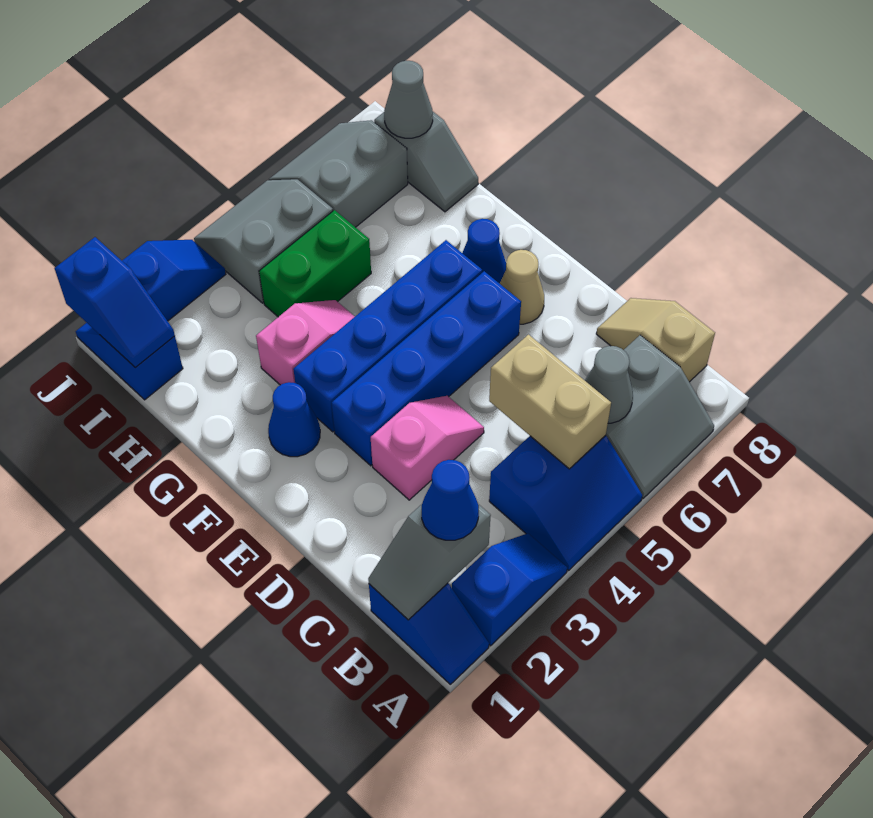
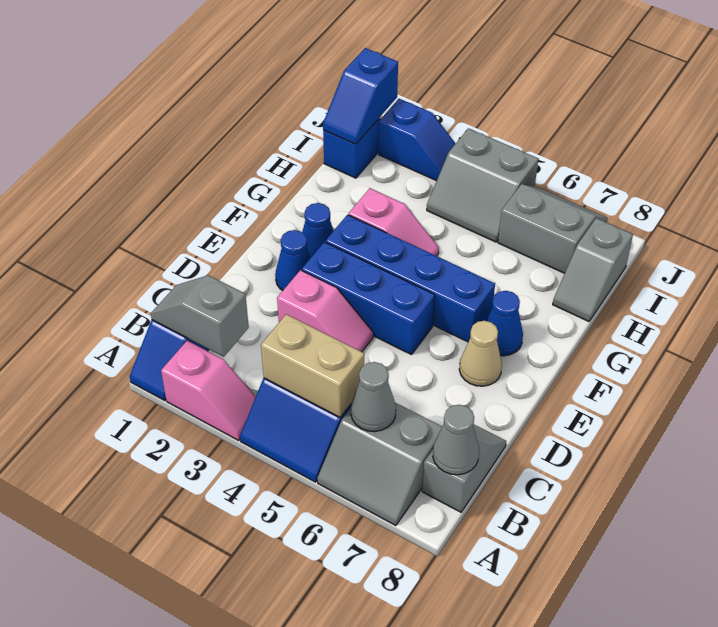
blue slope A2:A3 level 1 top 2 -> pink slope A2:A3 level 1 top 2
blue cone B2 level 3 -> blue cone E2 level 1
tan brick B5:C5 level 2 -> tan brick B4:B5 level 2
tan slope B8:C8 level 1 top B -> grey slope B8:C8 level 1 top B
blue brick E3:E6 level 1 -> blue brick E3:E5 level 1
green brick H4:H5 level 1 -> none
grey slope I4:J5 level 1 top I -> grey slope I4:J5 level 1 top J
grey cone I8 level 2 -> grey cone B8 level 2

